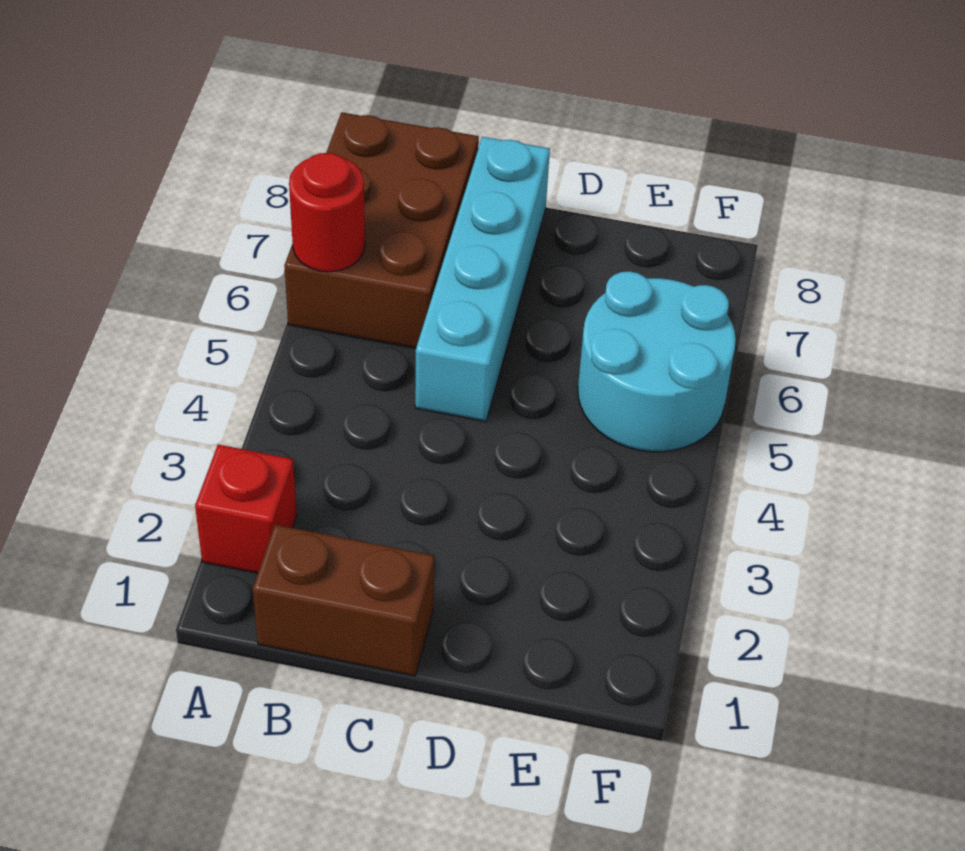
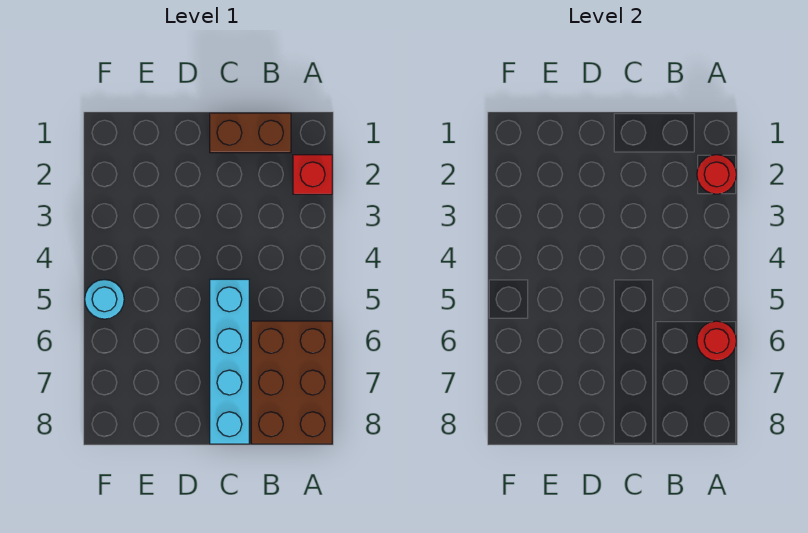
none -> red round brick A2 level 2
cyan round brick E5:F6 level 1 -> cyan round brick F5 level 1

